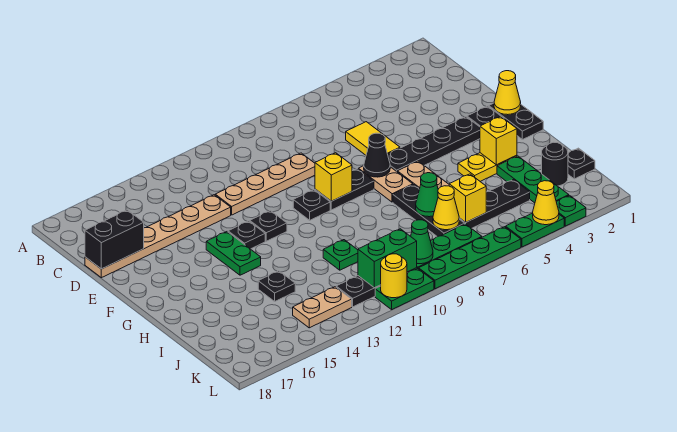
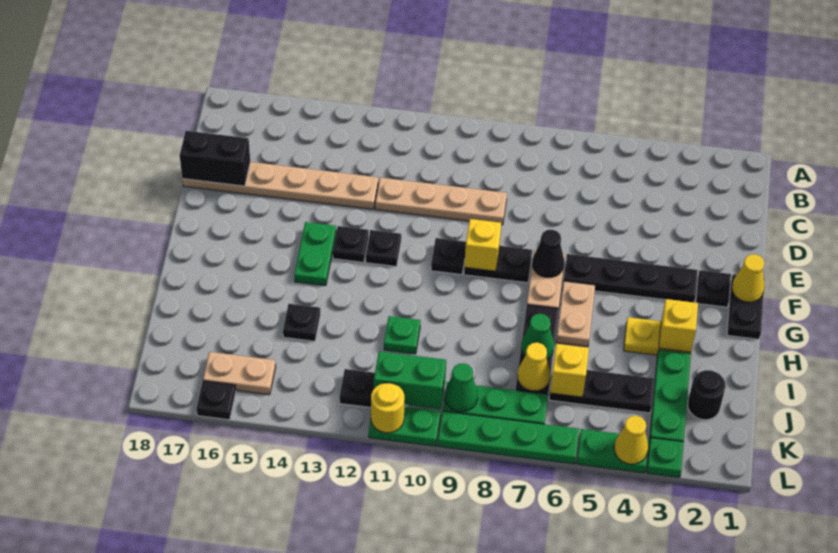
yellow tile D6:E6 level 1 -> none
black plate J1 level 1 -> black plate L16 level 1
tan plate K13:K14 level 1 -> tan plate K15:K16 level 1

